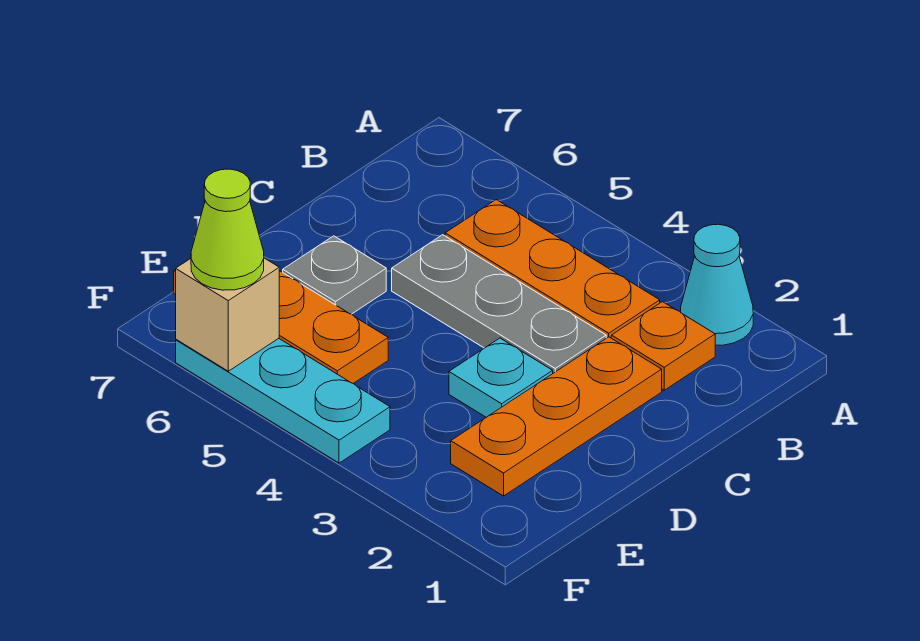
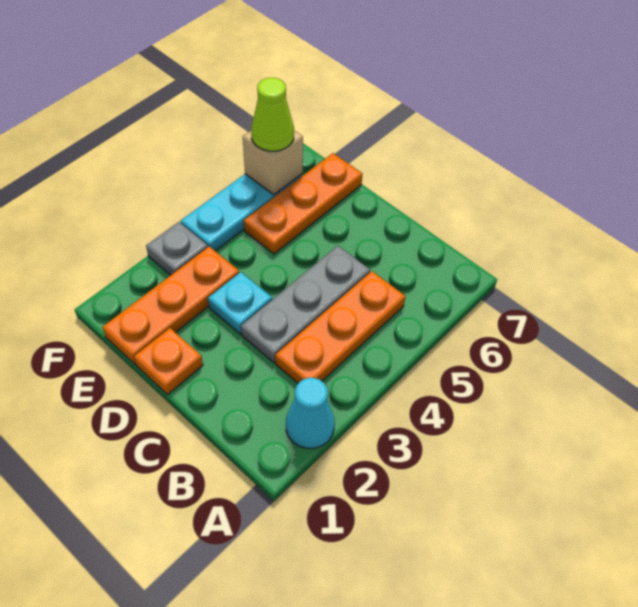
orange plate B2 level 1 -> orange plate D1 level 1
orange plate C2:E2 level 1 -> orange plate E1:E3 level 1
grey plate D6 level 1 -> grey plate F3 level 1

